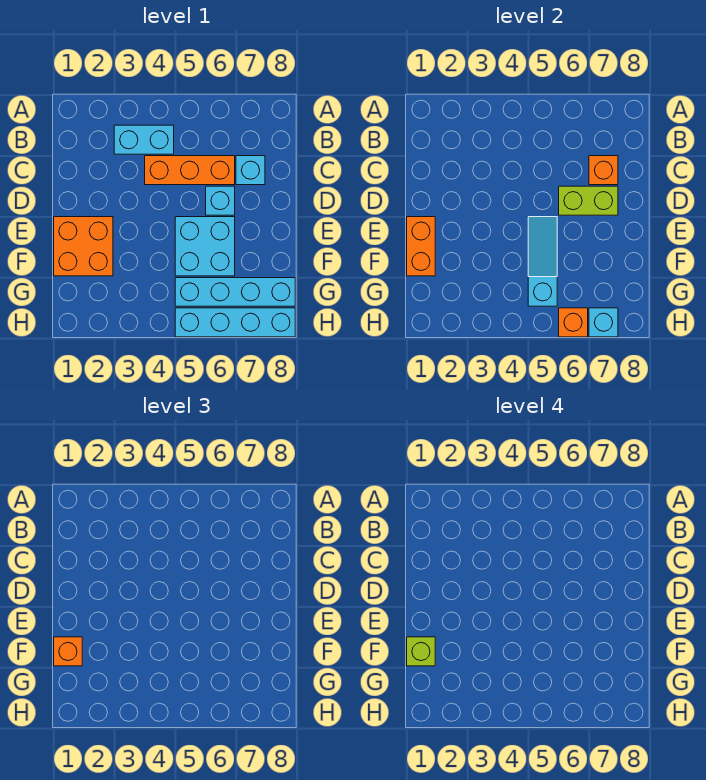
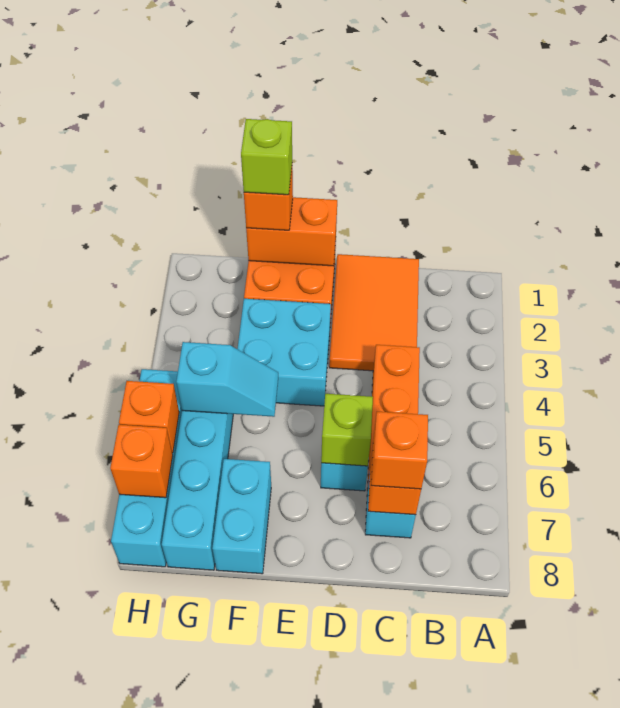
cyan brick B3:B4 level 1 -> cyan brick F7:F8 level 1
none -> orange tile C1:D3 level 1
none -> orange brick C7 level 3
lime brick D6:D7 level 2 -> lime brick D6 level 2
cyan brick E5:F6 level 1 -> cyan brick E3:F4 level 1
cyan slope E5:G5 level 2 top G -> cyan slope F5:G5 level 2 top G
cyan brick H7 level 2 -> orange brick H7 level 2

